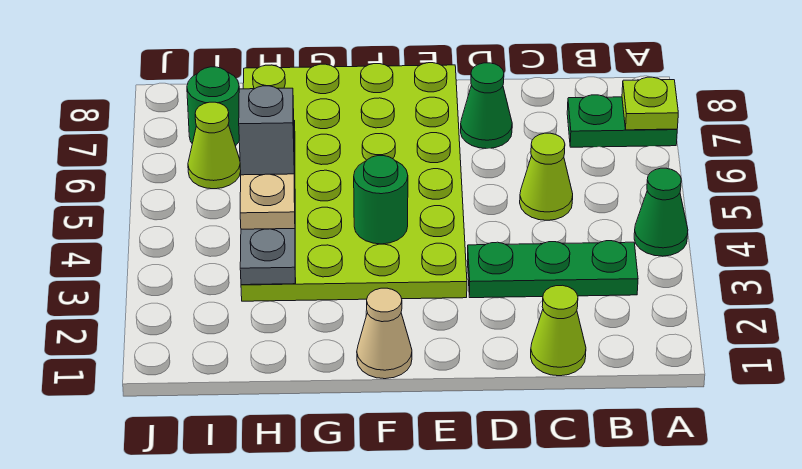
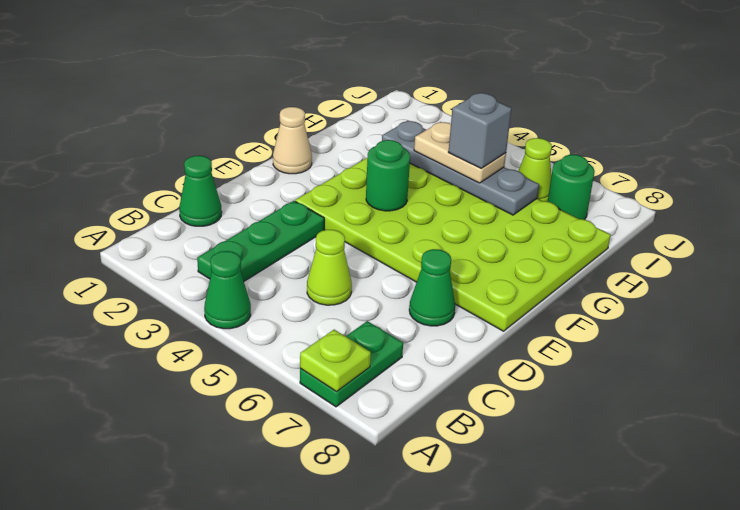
lime cone C1 level 1 -> green cone C1 level 1

